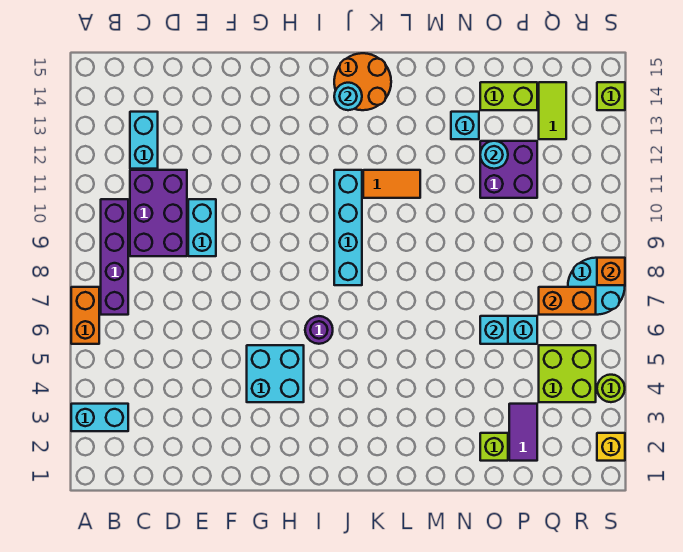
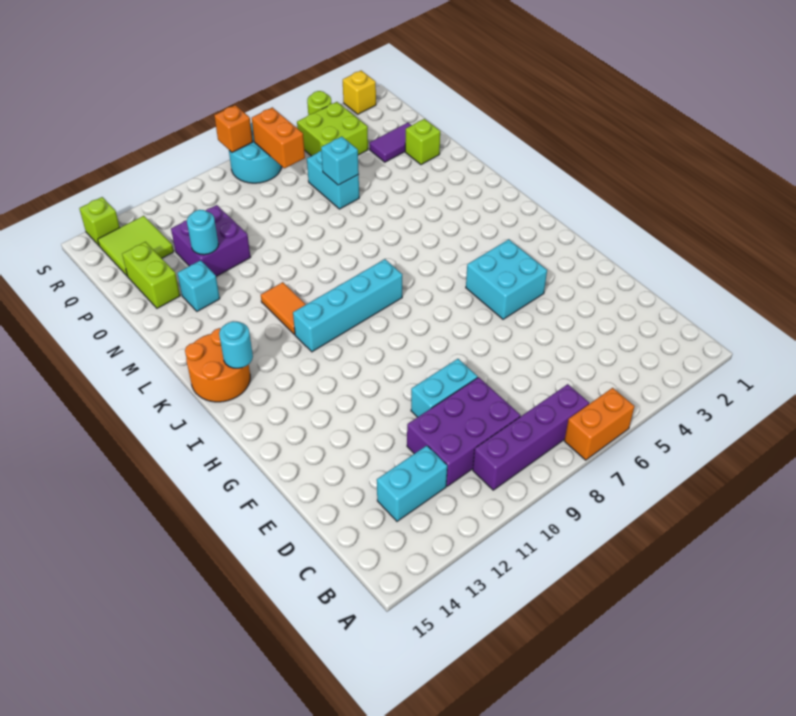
cyan brick A3:B3 level 1 -> none
purple round brick I6 level 1 -> none
lime tile Q13:Q14 level 1 -> lime tile Q13:R14 level 1

